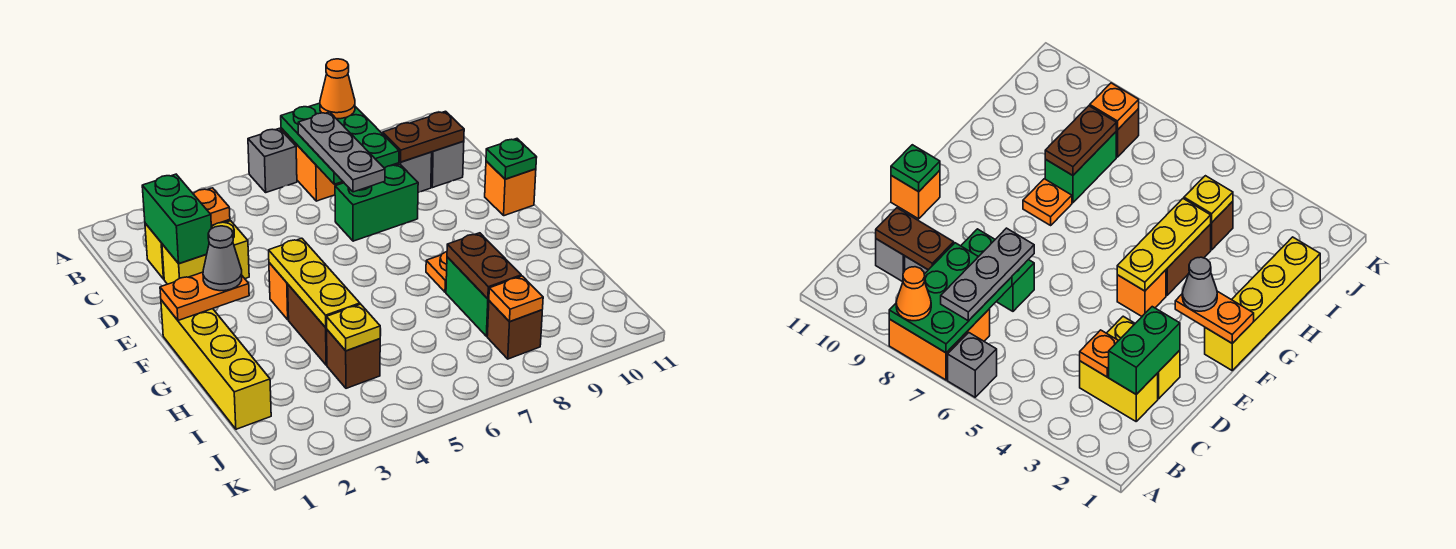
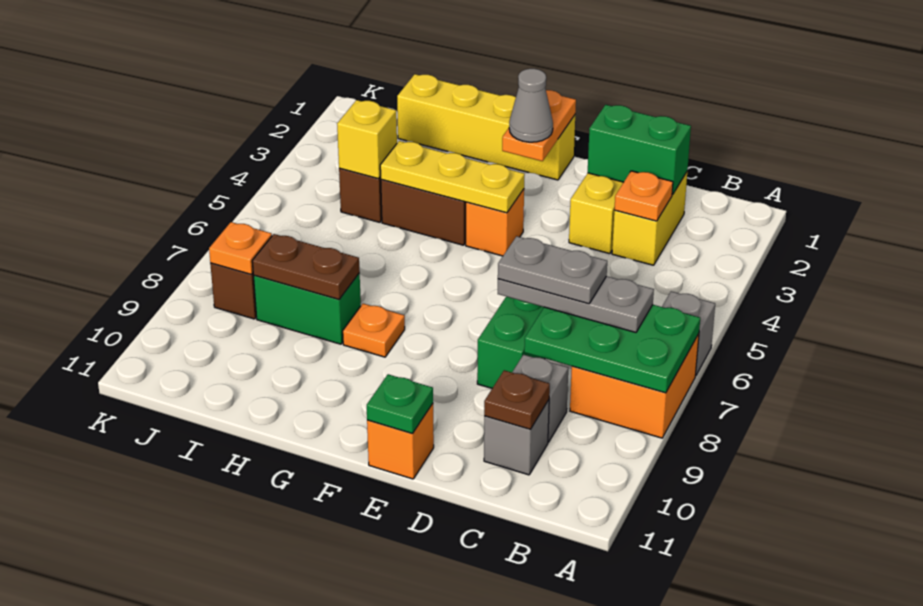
orange cone A8 level 3 -> none
none -> grey plate C7:D7 level 4
brown plate C9:C10 level 2 -> brown plate C10 level 2
yellow plate I4 level 2 -> yellow brick I4 level 2

